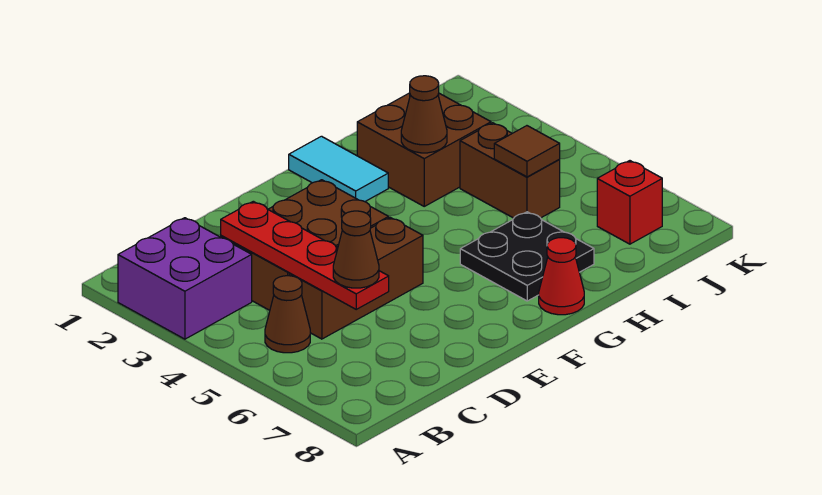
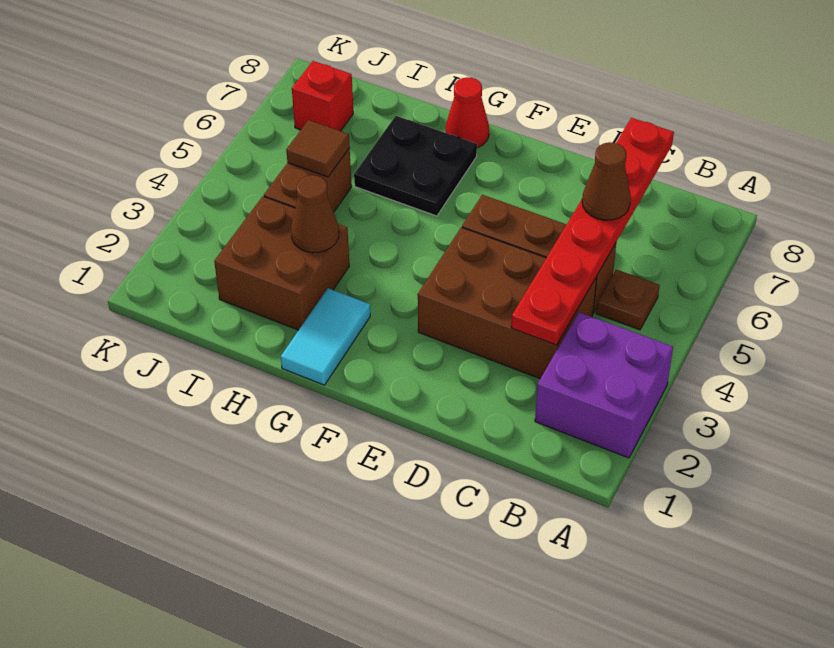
brown cone B5 level 1 -> brown plate B5 level 1
red plate C3:C6 level 2 -> red plate C3:C8 level 2

